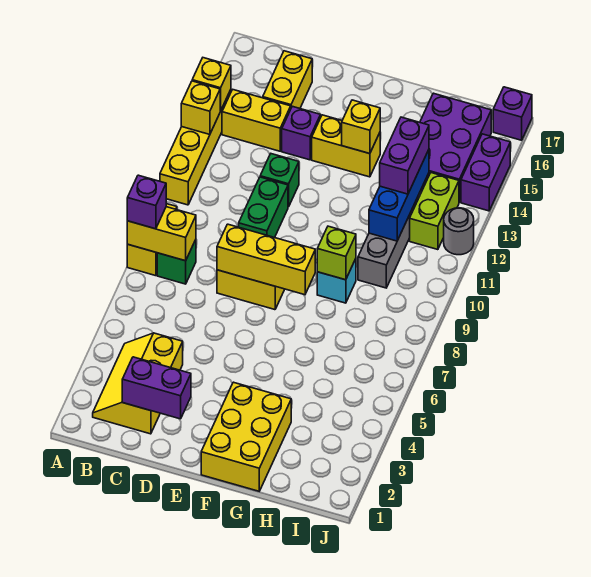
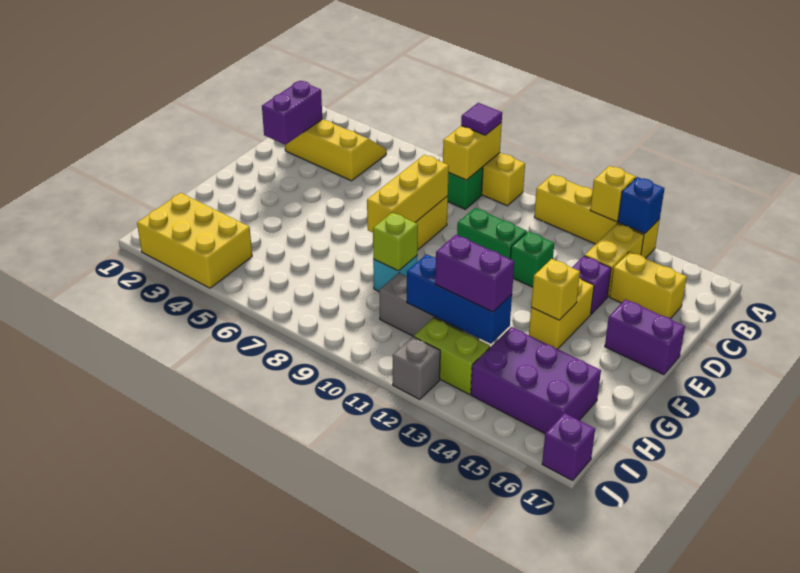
purple brick A8 level 3 -> purple tile A8 level 3
yellow brick A14 level 2 -> blue brick A14 level 2
yellow brick F1:G3 level 1 -> yellow brick I2:J4 level 1
grey round brick J12 level 1 -> grey brick J12 level 1
purple brick J14:J15 level 1 -> purple brick E16:E17 level 1

